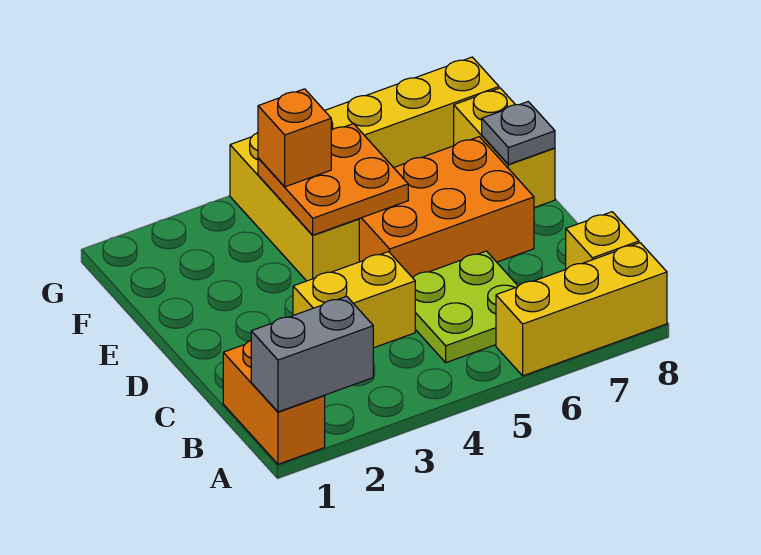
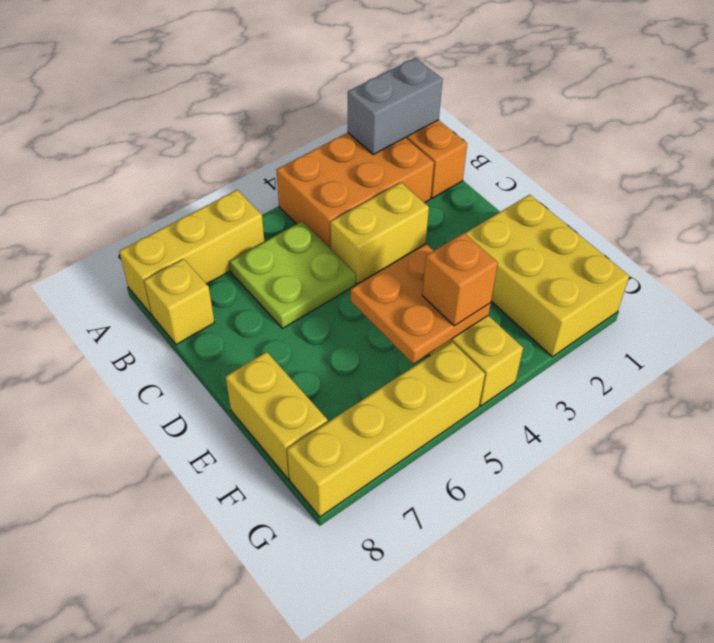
orange brick D5:E7 level 1 -> orange brick A2:B4 level 1
none -> yellow brick E1:G2 level 1
grey plate E8 level 2 -> none

